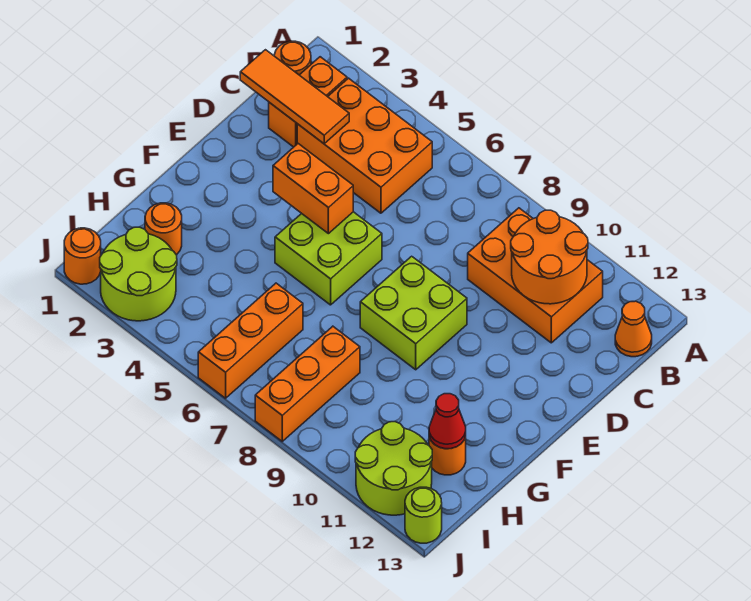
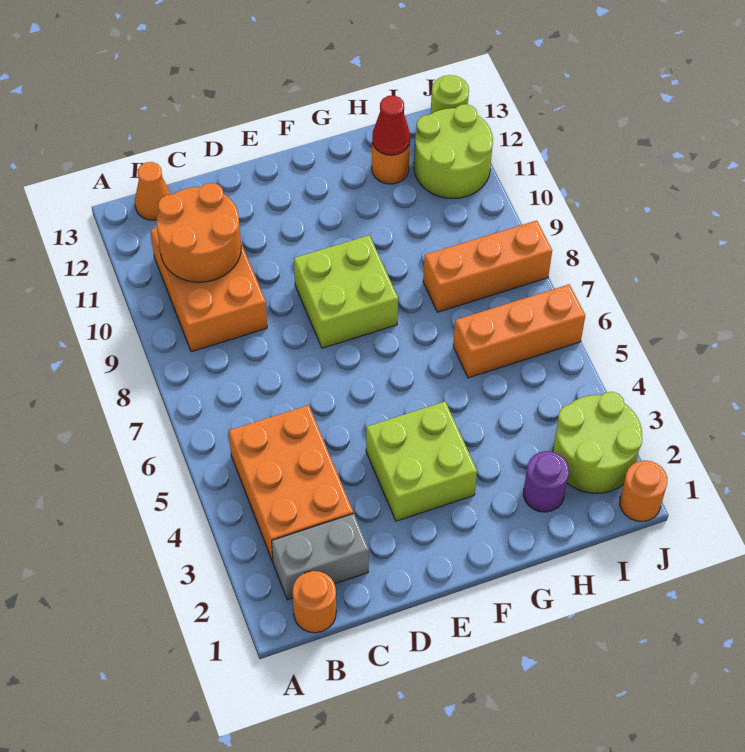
orange brick B2:C2 level 1 -> grey brick B2:C2 level 1
orange tile C1:C3 level 2 -> none
orange brick E4:E5 level 2 -> none
lime brick E5:F6 level 1 -> lime brick E3:F4 level 1
orange round brick H2 level 1 -> purple round brick H2 level 1

